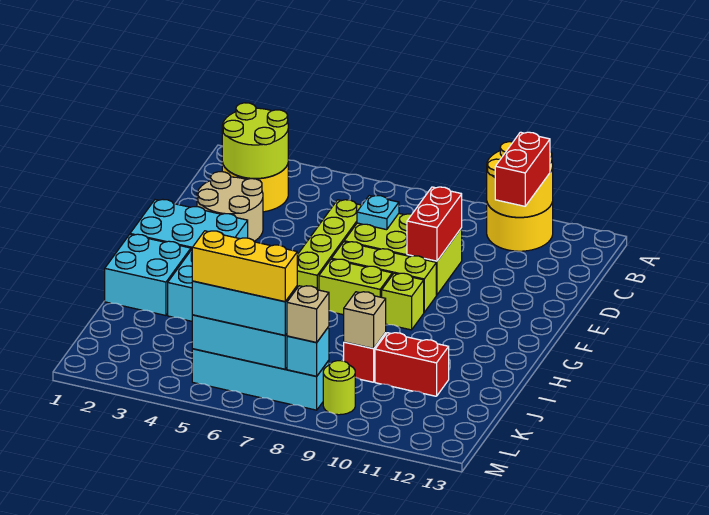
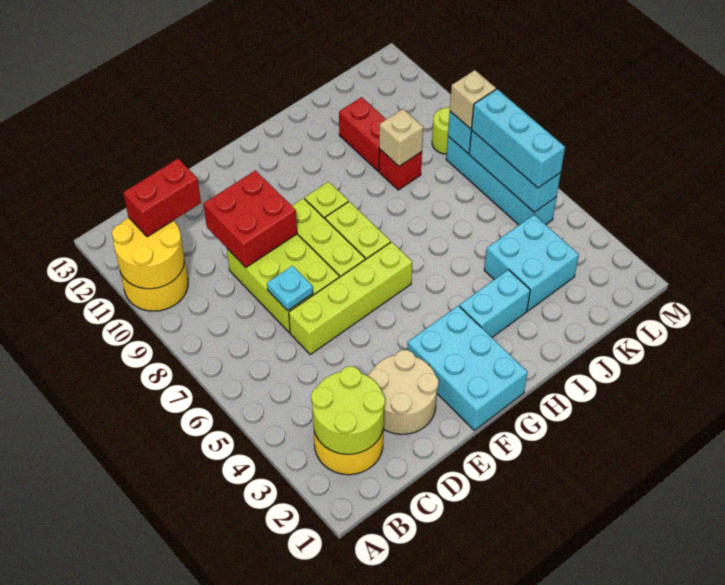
red brick D9:E9 level 2 -> red brick D9:E10 level 2
cyan brick H1:I2 level 1 -> cyan brick J3:K4 level 1
yellow brick L5:L7 level 4 -> none

